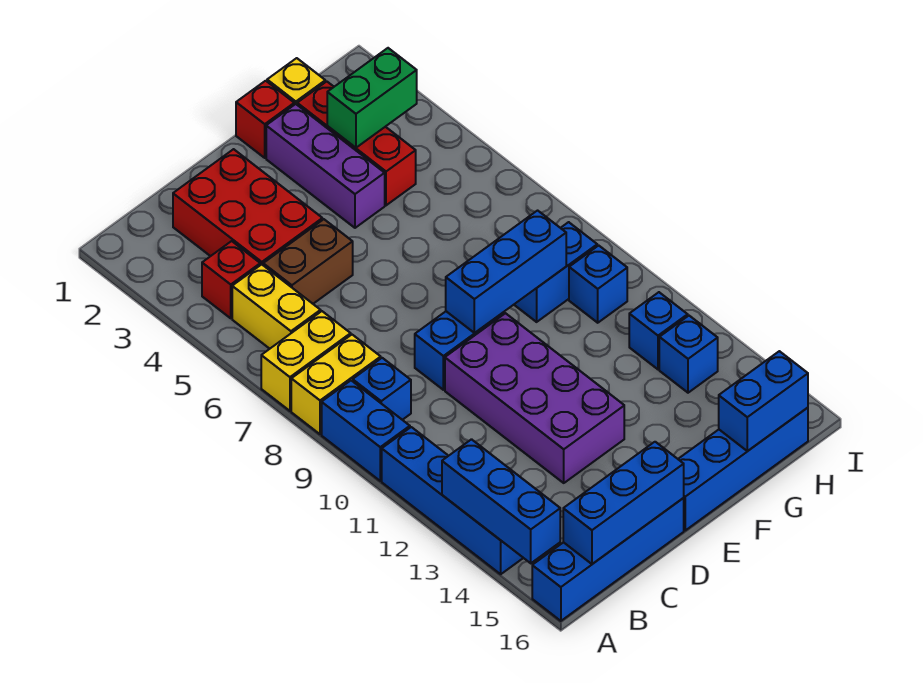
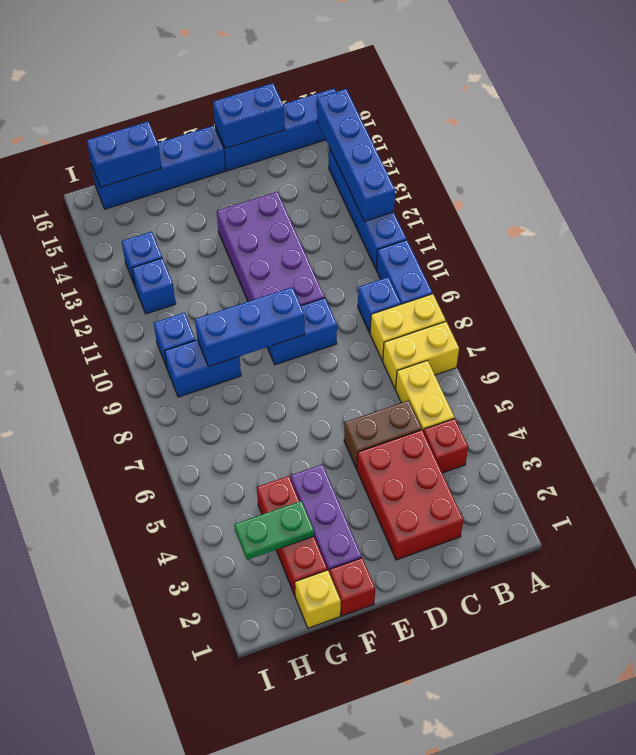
blue brick A13:A15 level 2 -> blue brick A12:A15 level 2
blue brick B16:D16 level 2 -> blue brick C16:D16 level 2
green brick G3:H3 level 2 -> green plate G3:H3 level 2

